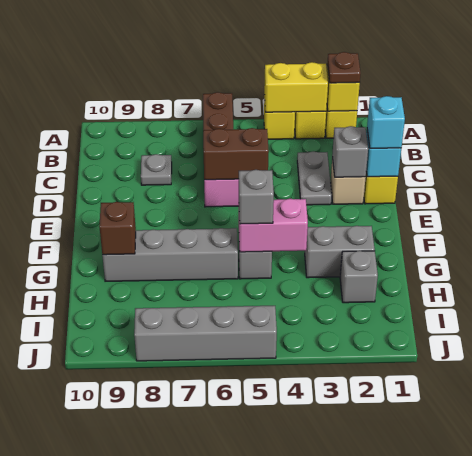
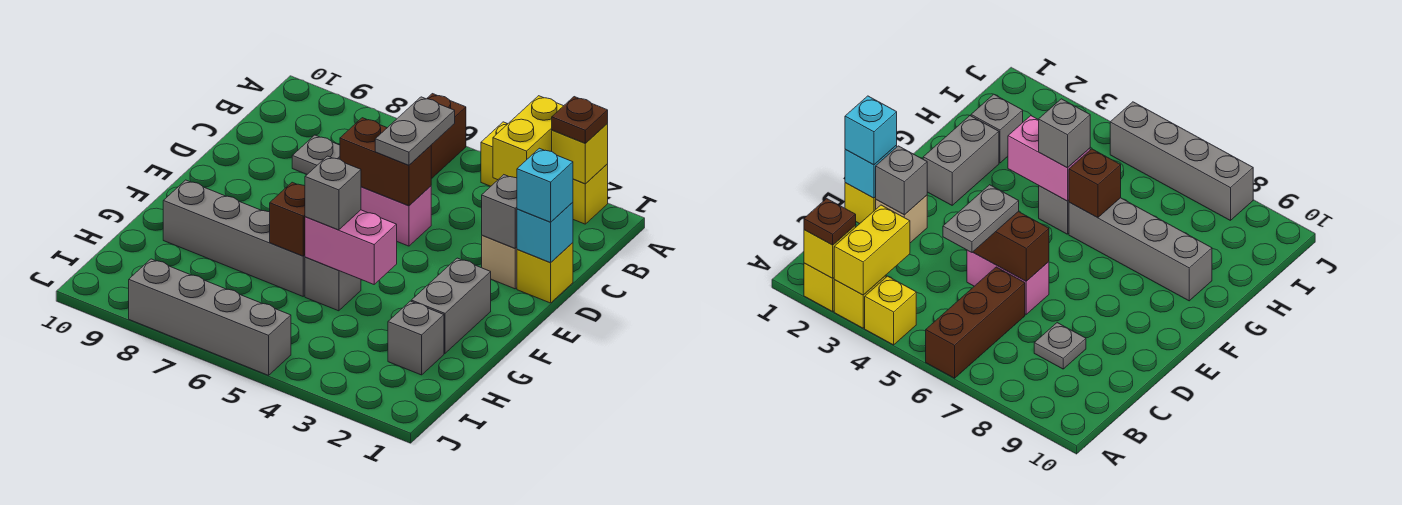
yellow brick A3:A4 level 2 -> yellow brick A3:B3 level 2
grey plate C3:D3 level 1 -> grey plate C5:D5 level 3
grey brick G2:G3 level 1 -> grey brick F2:G2 level 1
brown brick G9 level 2 -> brown brick G6 level 2

